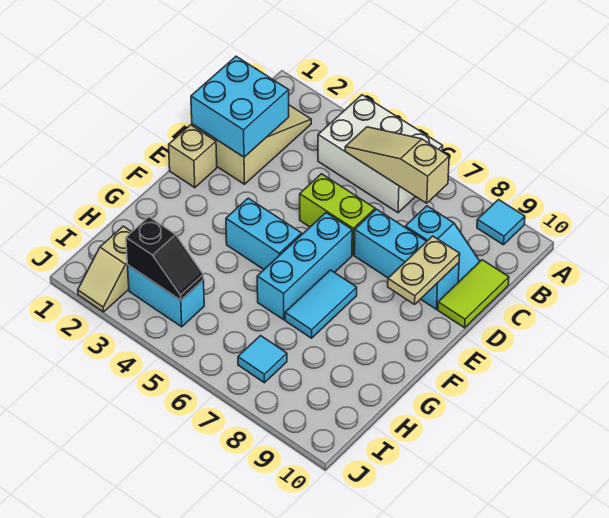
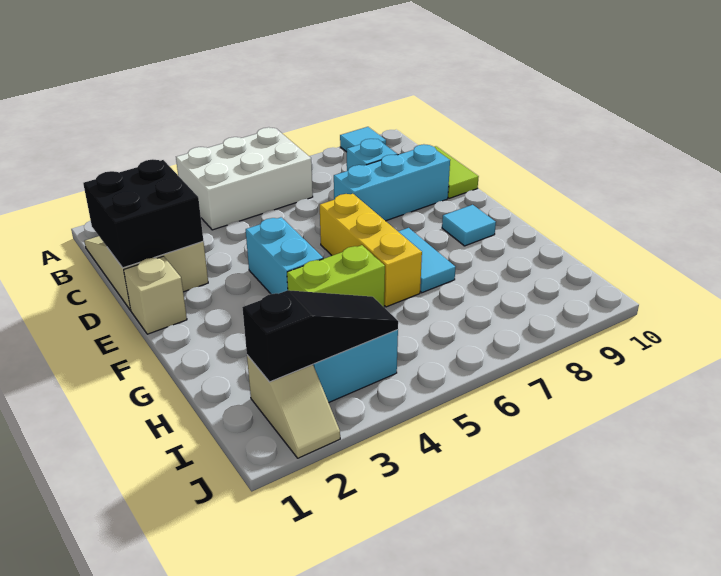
tan slope B5:B7 level 2 top 7 -> none
cyan brick C1:D2 level 2 -> black brick C1:D2 level 2
lime brick D5:D6 level 1 -> lime brick G4:G5 level 1
tan plate D9:E9 level 2 -> none
cyan brick E6:G6 level 1 -> yellow brick E6:G6 level 1
cyan brick F4:F5 level 1 -> cyan brick E4:F4 level 1
black slope I3:I4 level 2 top 3 -> black slope I2:I4 level 2 top 2
cyan tile I7 level 1 -> cyan tile F9 level 1

